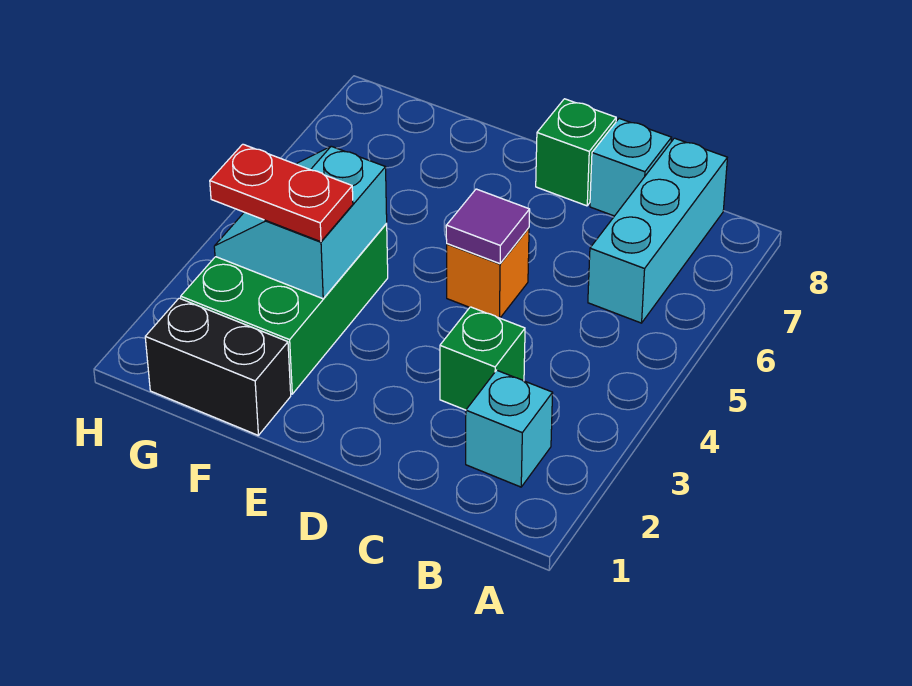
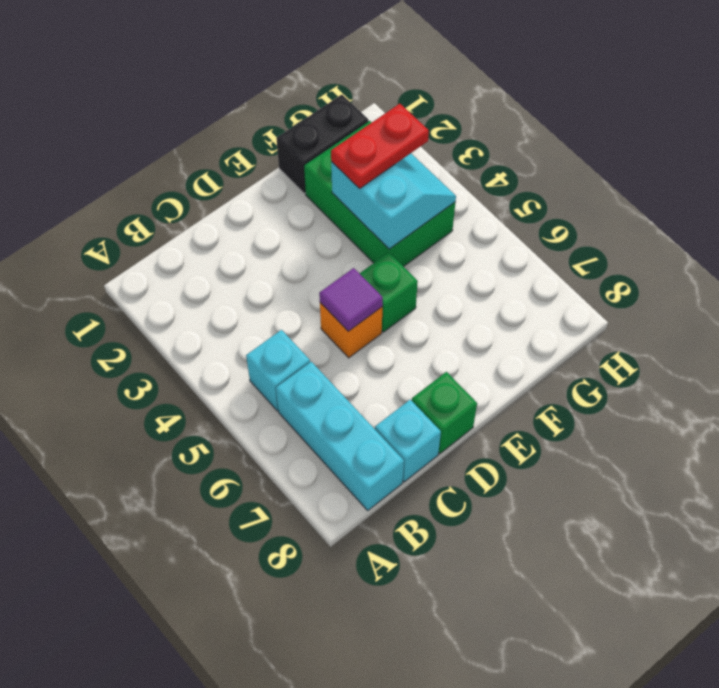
cyan brick B2 level 1 -> cyan brick B5 level 1
green brick C3 level 1 -> green brick E5 level 1

